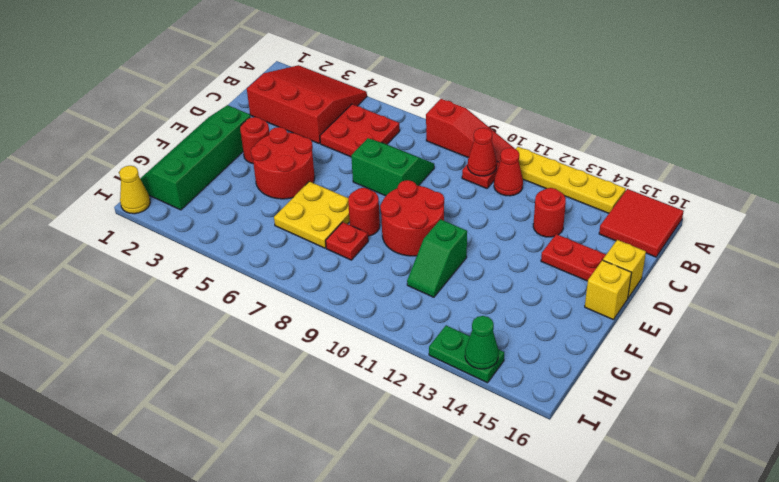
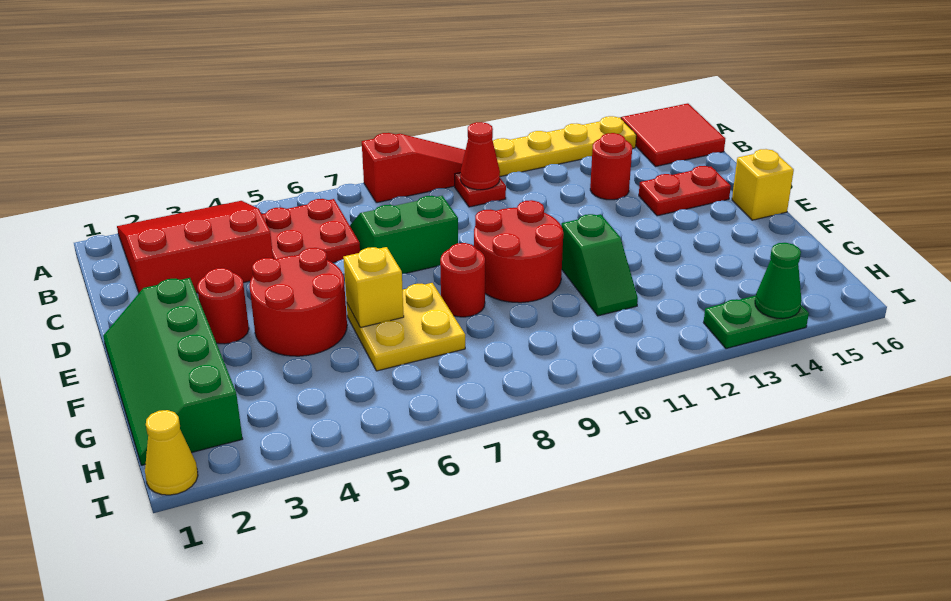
red cone B11 level 1 -> none
yellow brick D16 level 1 -> yellow brick F6 level 2
red plate G8 level 1 -> none

